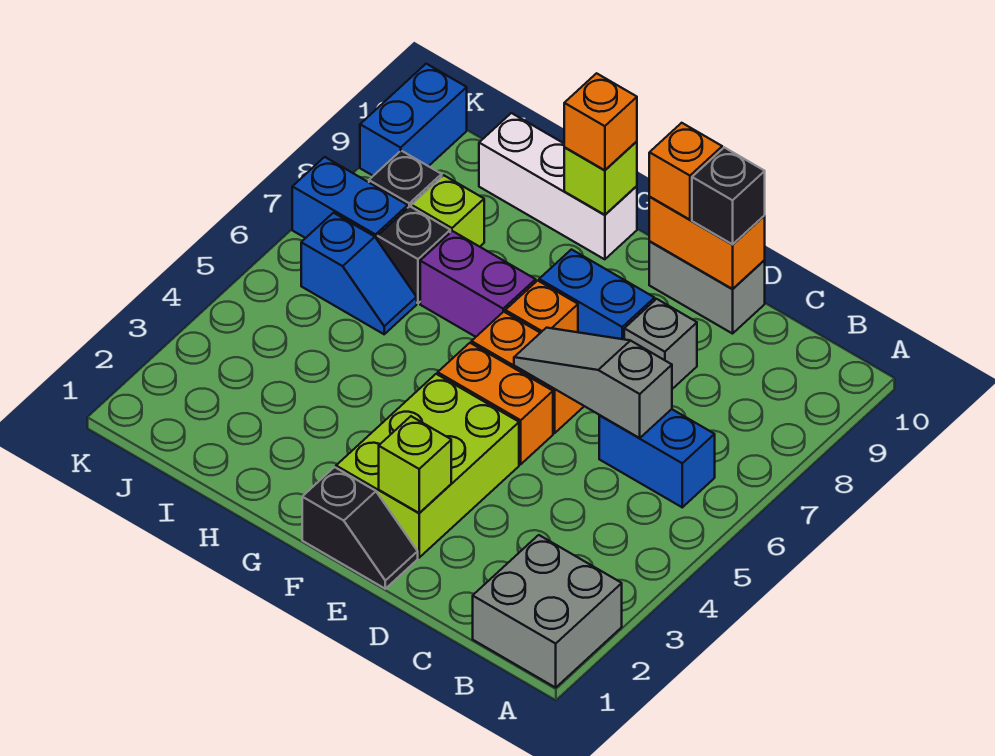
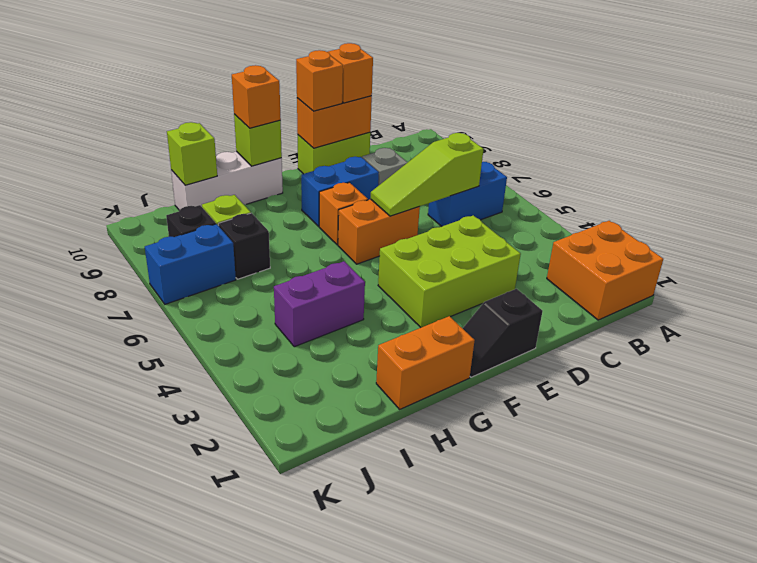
grey brick A1:B2 level 1 -> orange brick A1:B2 level 1
grey slope C6:E6 level 2 top C -> lime slope C6:E6 level 2 top C
grey brick D10:E10 level 1 -> lime brick D10:E10 level 1
black brick D10 level 3 -> orange brick D10 level 3
black slope E1:F1 level 1 top F -> black slope E1:F1 level 1 top E
lime brick E2:F4 level 1 -> lime brick D3:F4 level 1
lime brick E2 level 2 -> lime brick I10 level 2
orange brick E5:F5 level 1 -> orange brick G1:H1 level 1
purple brick G7:H7 level 1 -> purple brick H4:I4 level 1
blue slope I6:J6 level 1 top J -> none
blue brick K9:K10 level 1 -> none

